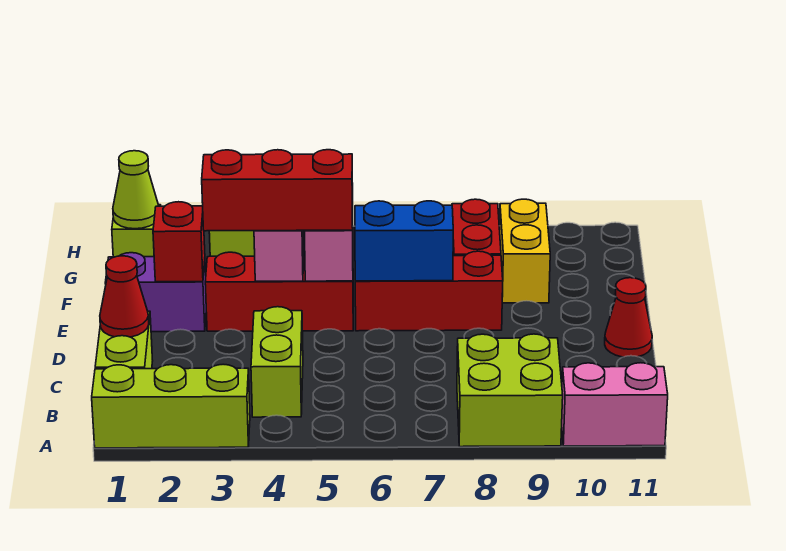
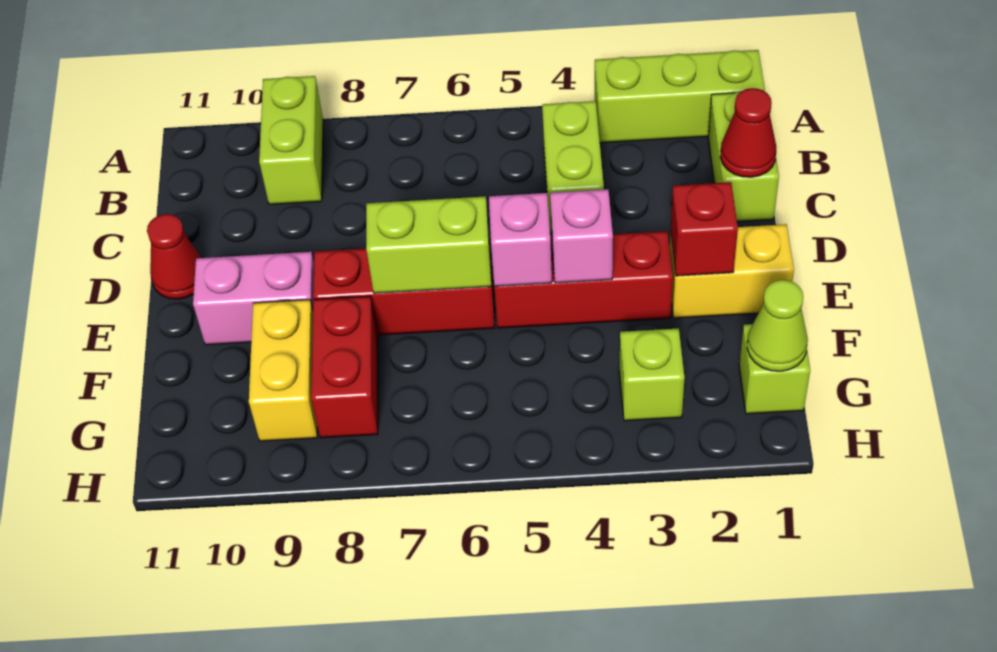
lime brick A8:B9 level 1 -> lime brick A9:B9 level 1
pink brick A10:A11 level 1 -> pink brick E9:E10 level 1
purple brick E1:E2 level 1 -> yellow brick E1:E2 level 1
red brick E3:E5 level 3 -> none
blue brick E6:E7 level 2 -> lime brick E6:E7 level 2

